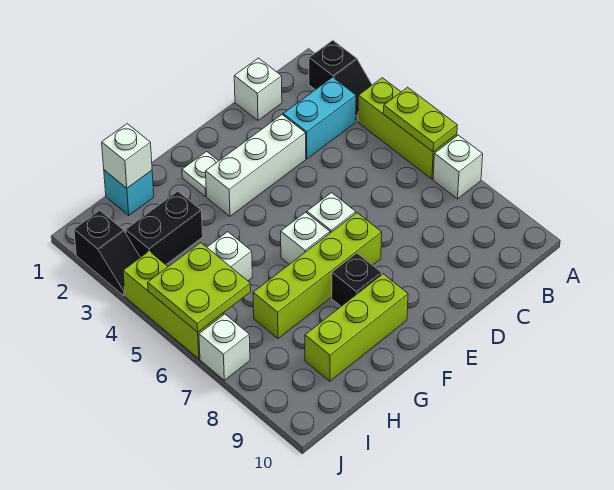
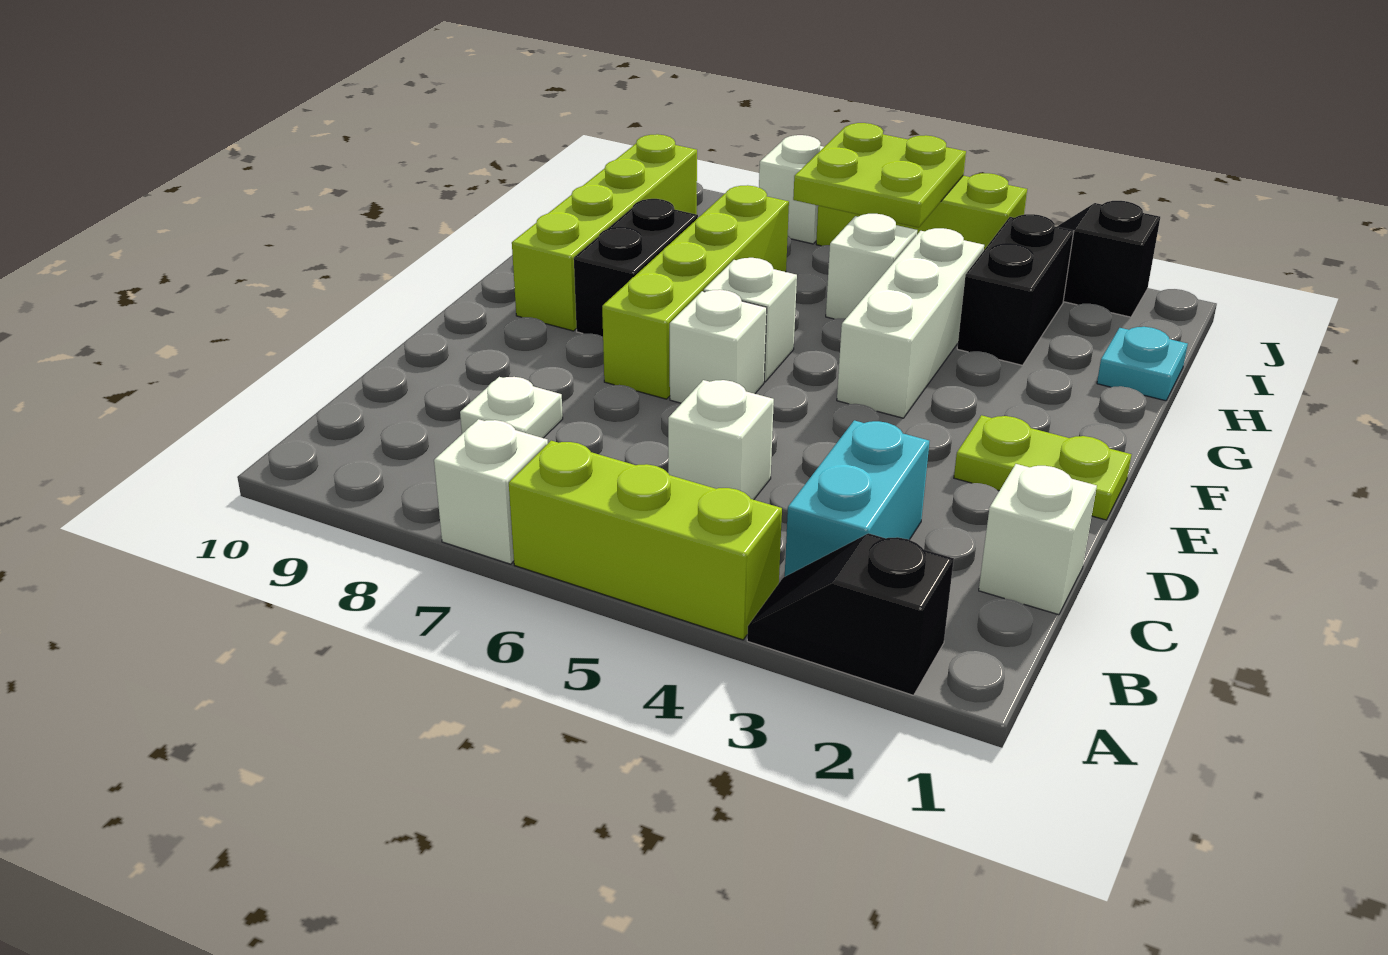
lime plate A5:A6 level 2 -> lime plate E1:E2 level 1
white brick D3:F3 level 1 -> white brick F4:H4 level 1
white plate F2 level 1 -> white plate C8 level 1
black brick F8 level 1 -> black brick F8:G8 level 1
lime brick F9:H9 level 1 -> lime brick F9:I9 level 1
cyan brick H1 level 1 -> cyan plate H1 level 1
white brick H1 level 2 -> white brick C5 level 1

